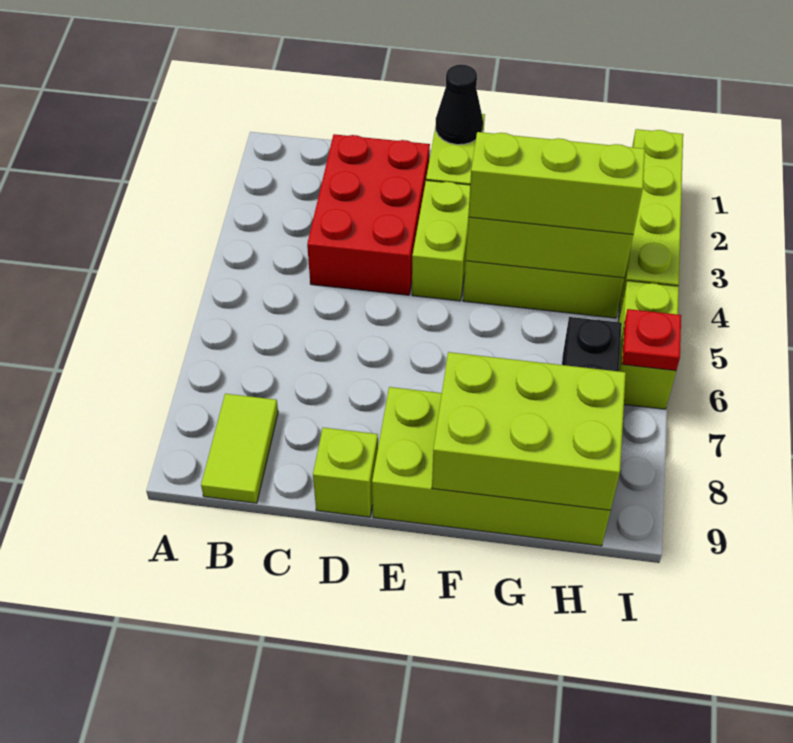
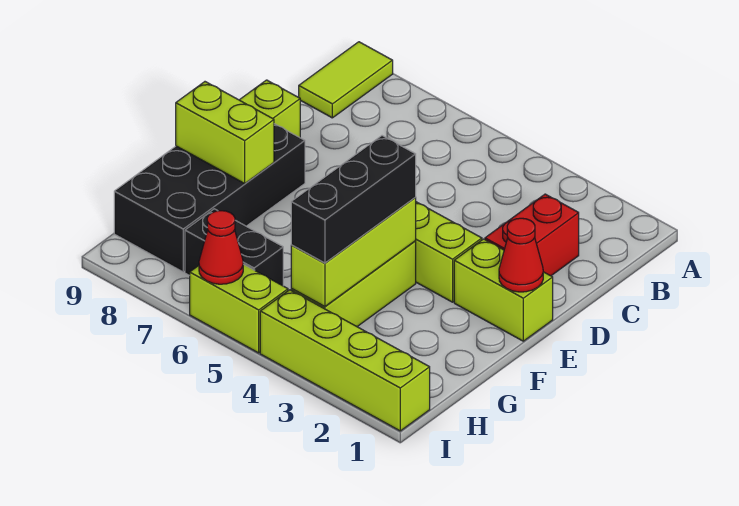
lime tile B8:B9 level 1 -> lime tile A9:B9 level 1
red brick C2:D4 level 1 -> red brick C2:D2 level 1
black cone E1 level 2 -> red cone E1 level 2
lime brick E8:H9 level 1 -> black brick E8:H9 level 1
lime brick F4:H4 level 3 -> black brick F4:H4 level 3
lime brick F8:H9 level 2 -> lime brick F8:F9 level 2
red plate I6 level 2 -> red cone I6 level 2

